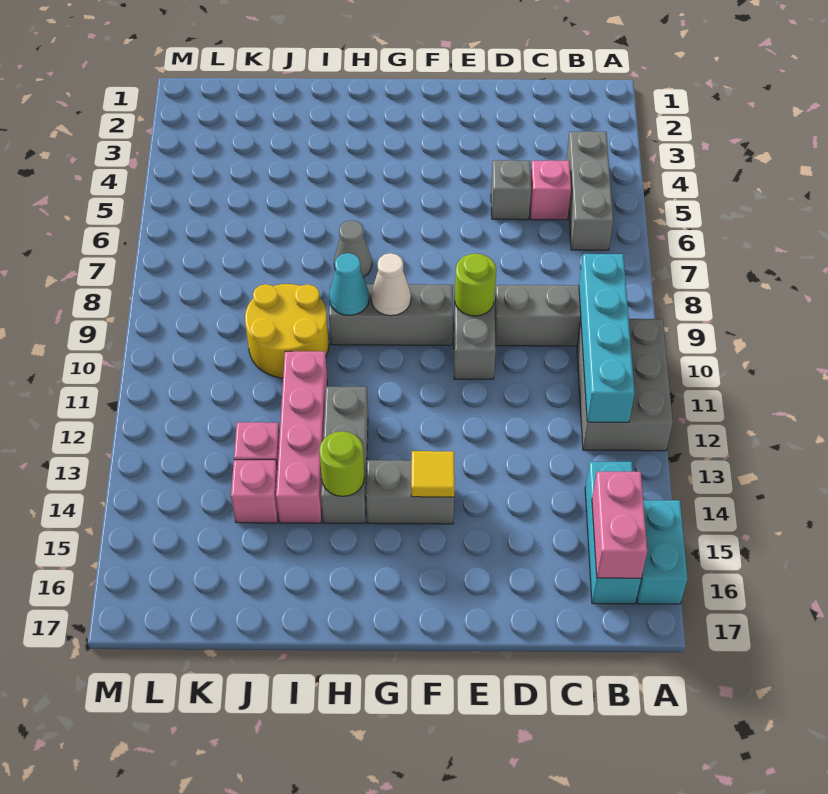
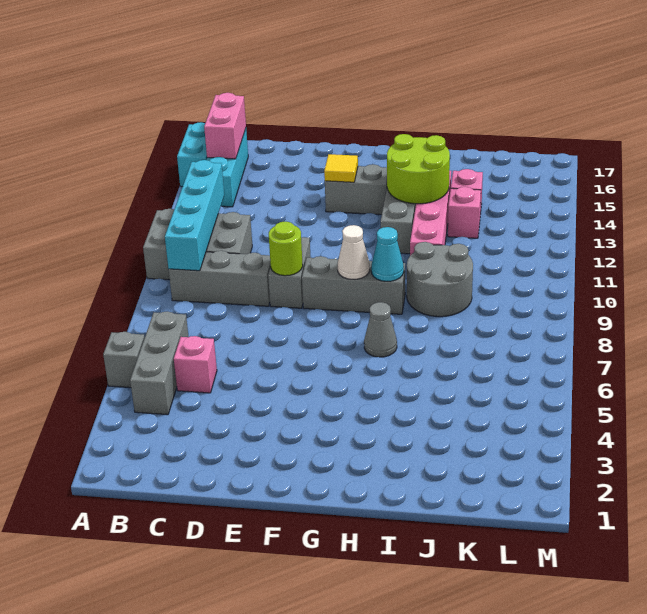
grey brick A10:B12 level 1 -> grey brick A10:C11 level 1
grey brick D5 level 1 -> grey brick A5 level 1
lime round brick H14 level 2 -> lime round brick H13:I14 level 2
yellow round brick I9:J10 level 1 -> grey round brick I9:J10 level 1

